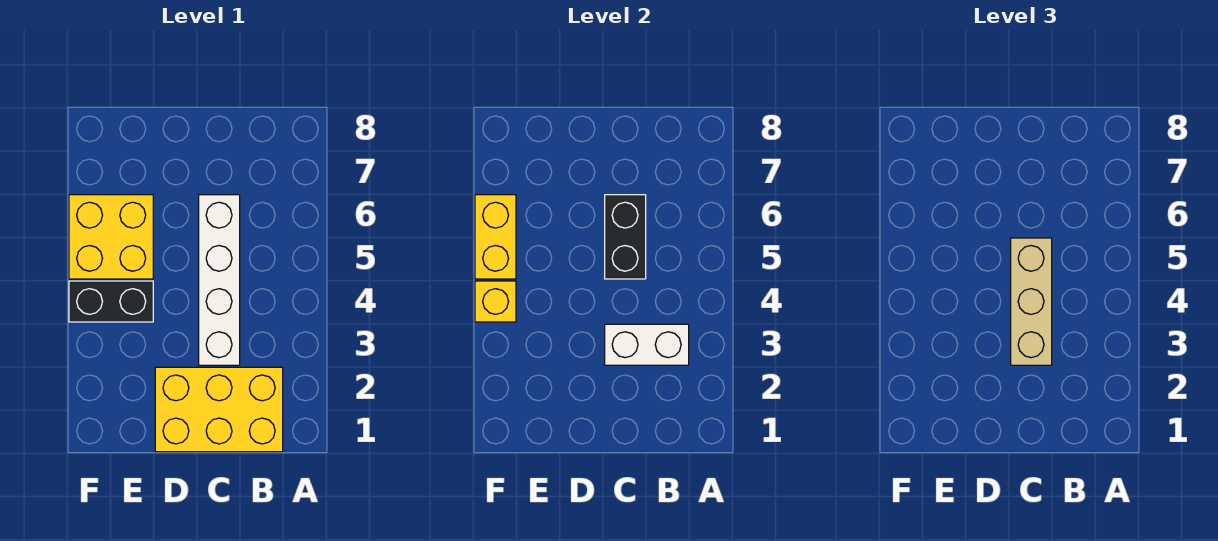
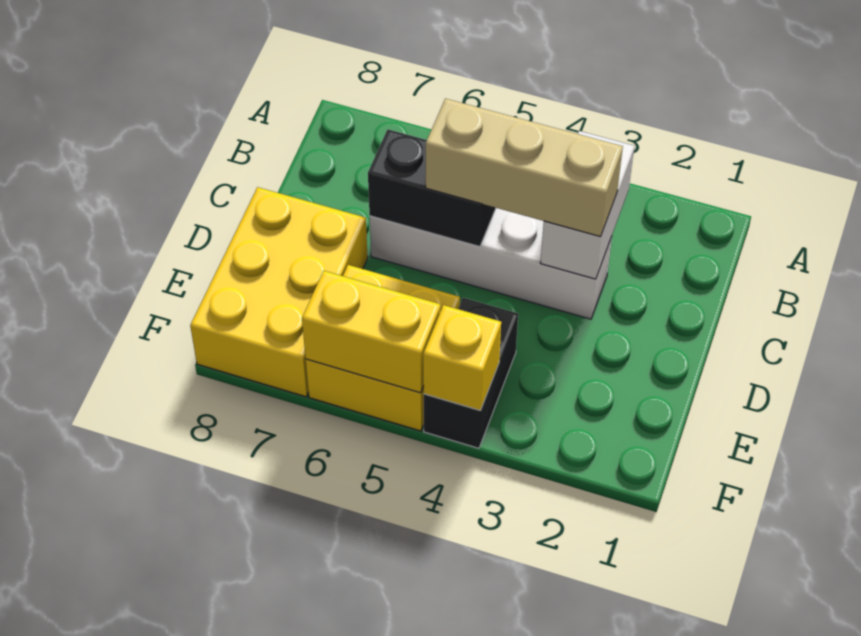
yellow brick B1:D2 level 1 -> yellow brick D7:F8 level 1

